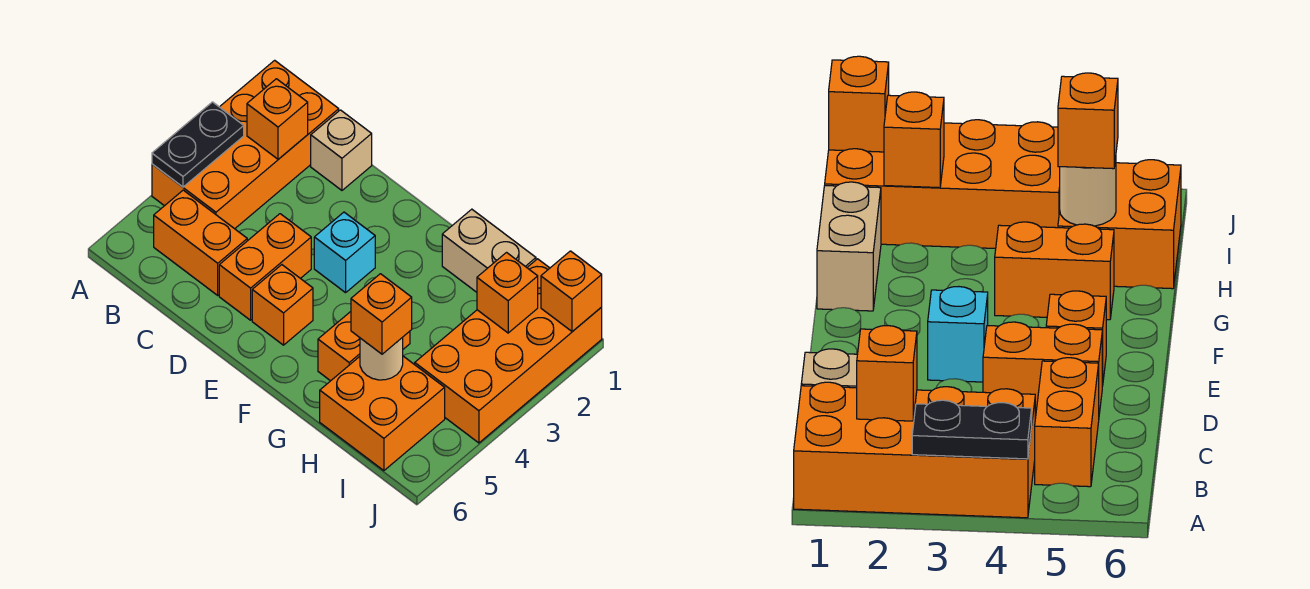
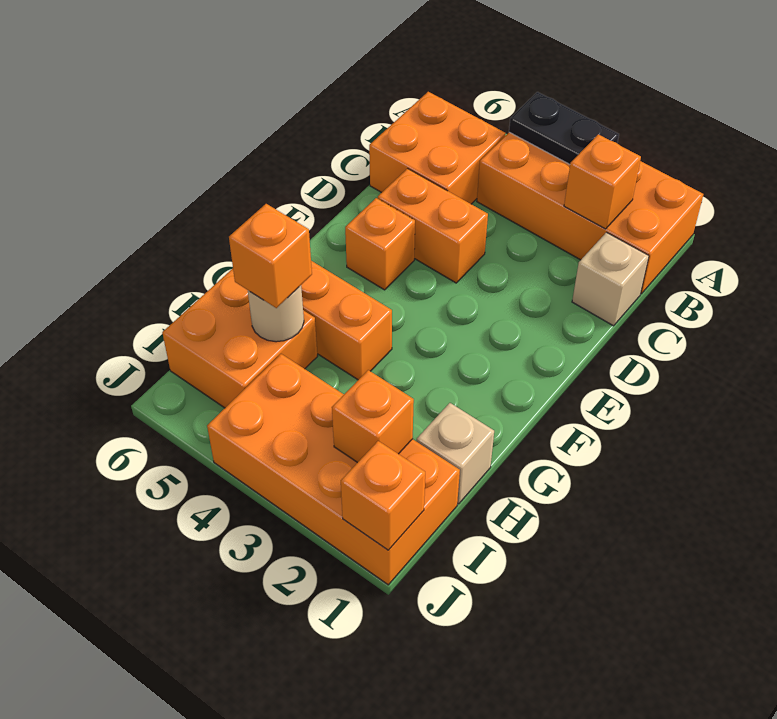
orange brick B5:C5 level 1 -> orange brick B5:C6 level 1
cyan brick E3 level 1 -> none
tan brick G1:H1 level 1 -> tan brick H1 level 1

